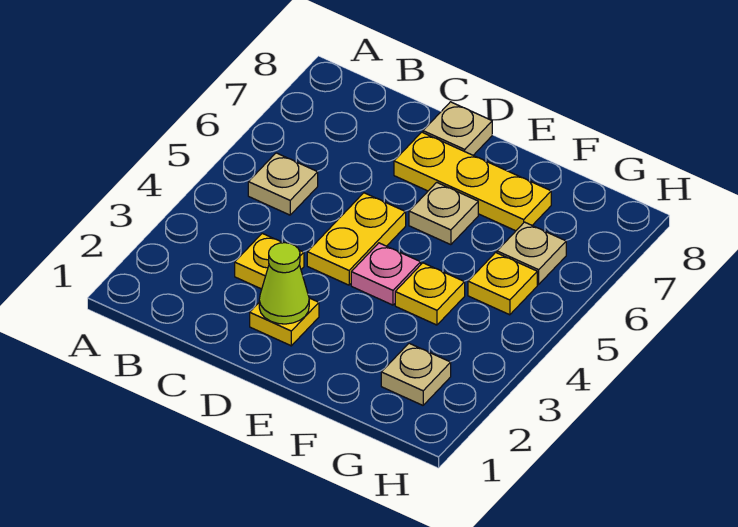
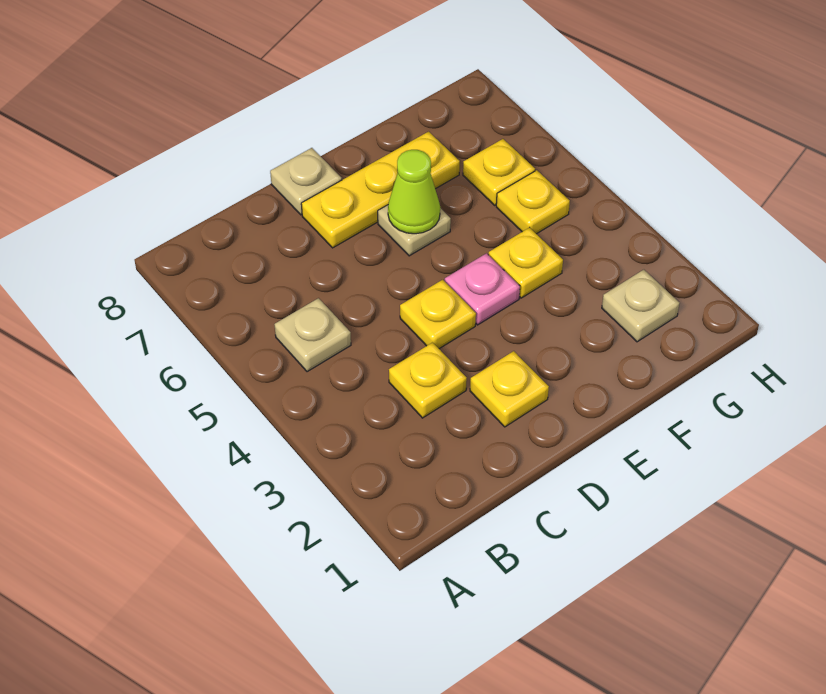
lime cone D2 level 2 -> lime cone E6 level 2
yellow plate D4:D5 level 1 -> yellow plate D4 level 1
tan plate G6 level 1 -> yellow plate G6 level 1

